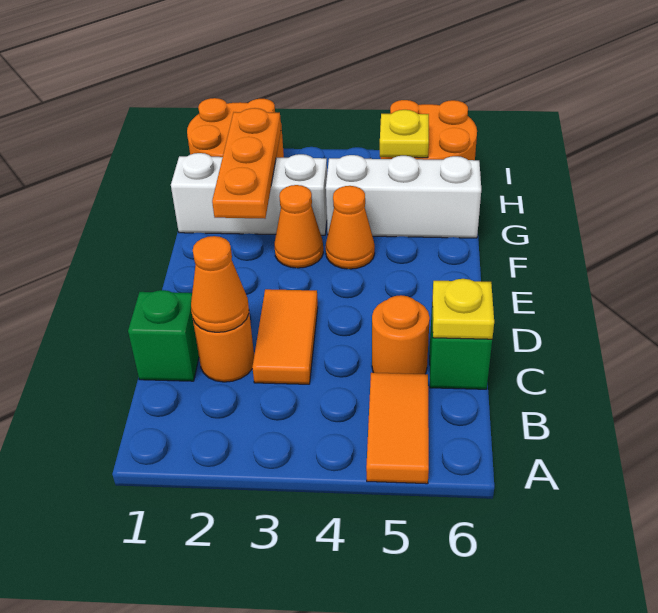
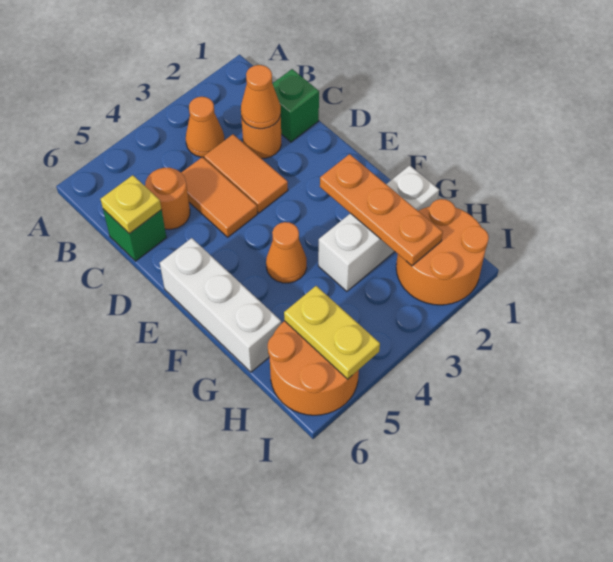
orange tile A5:B5 level 1 -> orange tile C4:D4 level 1
orange cone F3 level 1 -> orange cone B3 level 1
white brick G4:G6 level 1 -> white brick E6:G6 level 1
yellow plate H5 level 2 -> yellow plate H5:I5 level 2

